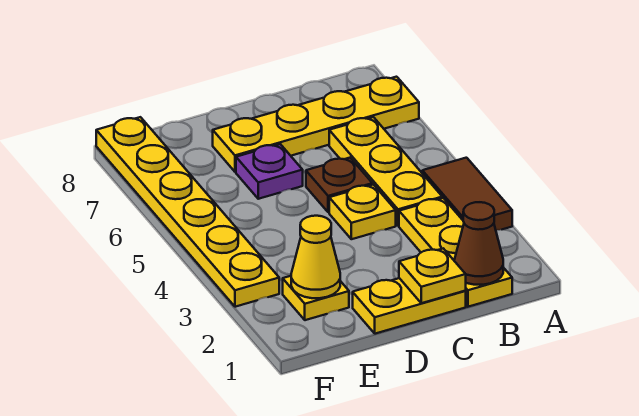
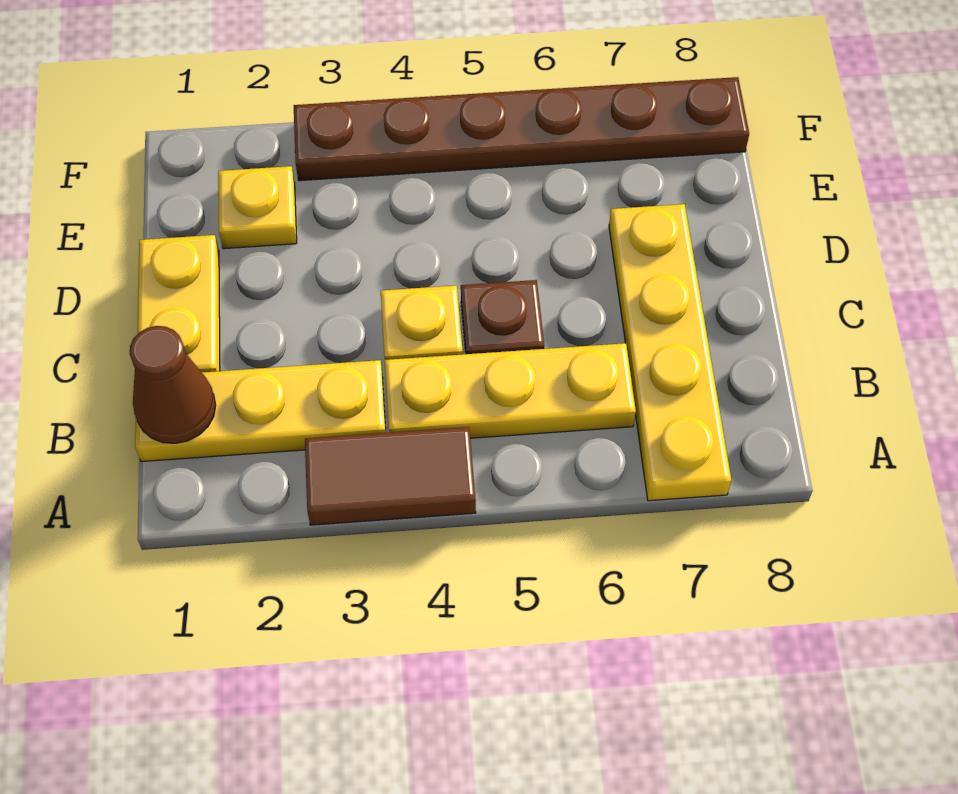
yellow plate C1 level 2 -> none
purple plate D6 level 1 -> none
yellow cone E2 level 2 -> none
yellow plate F3:F8 level 1 -> brown plate F3:F8 level 1

